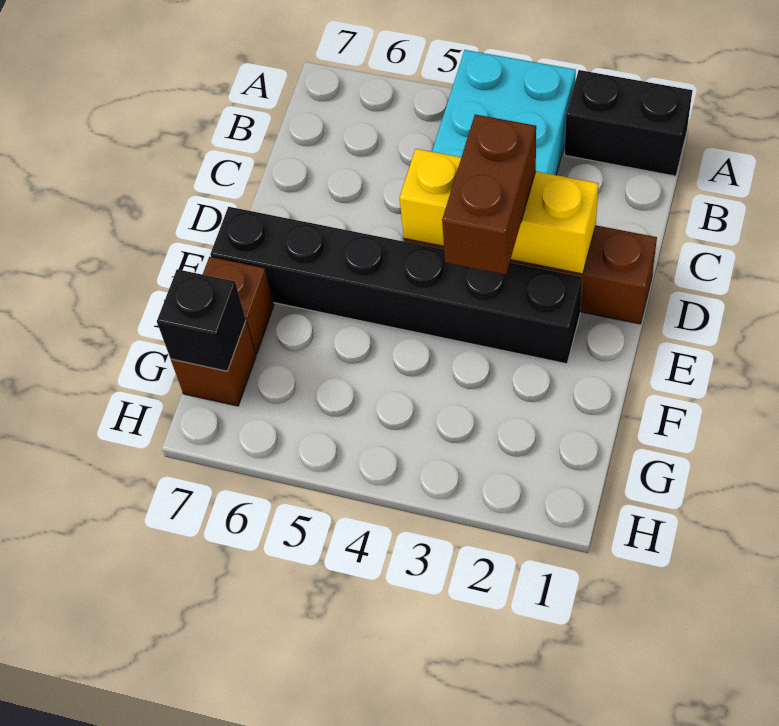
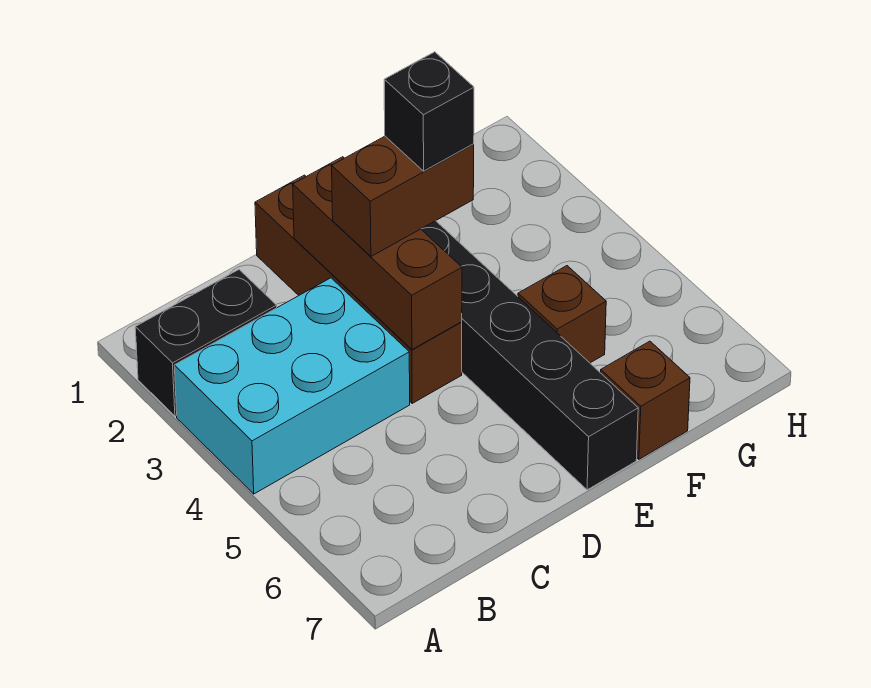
black brick A1:A2 level 1 -> black brick A2:B2 level 1
yellow brick D2:D4 level 2 -> brown brick D2:D4 level 2
brown brick G7 level 1 -> brown brick F5 level 1
black brick G7 level 2 -> black brick E3 level 4

